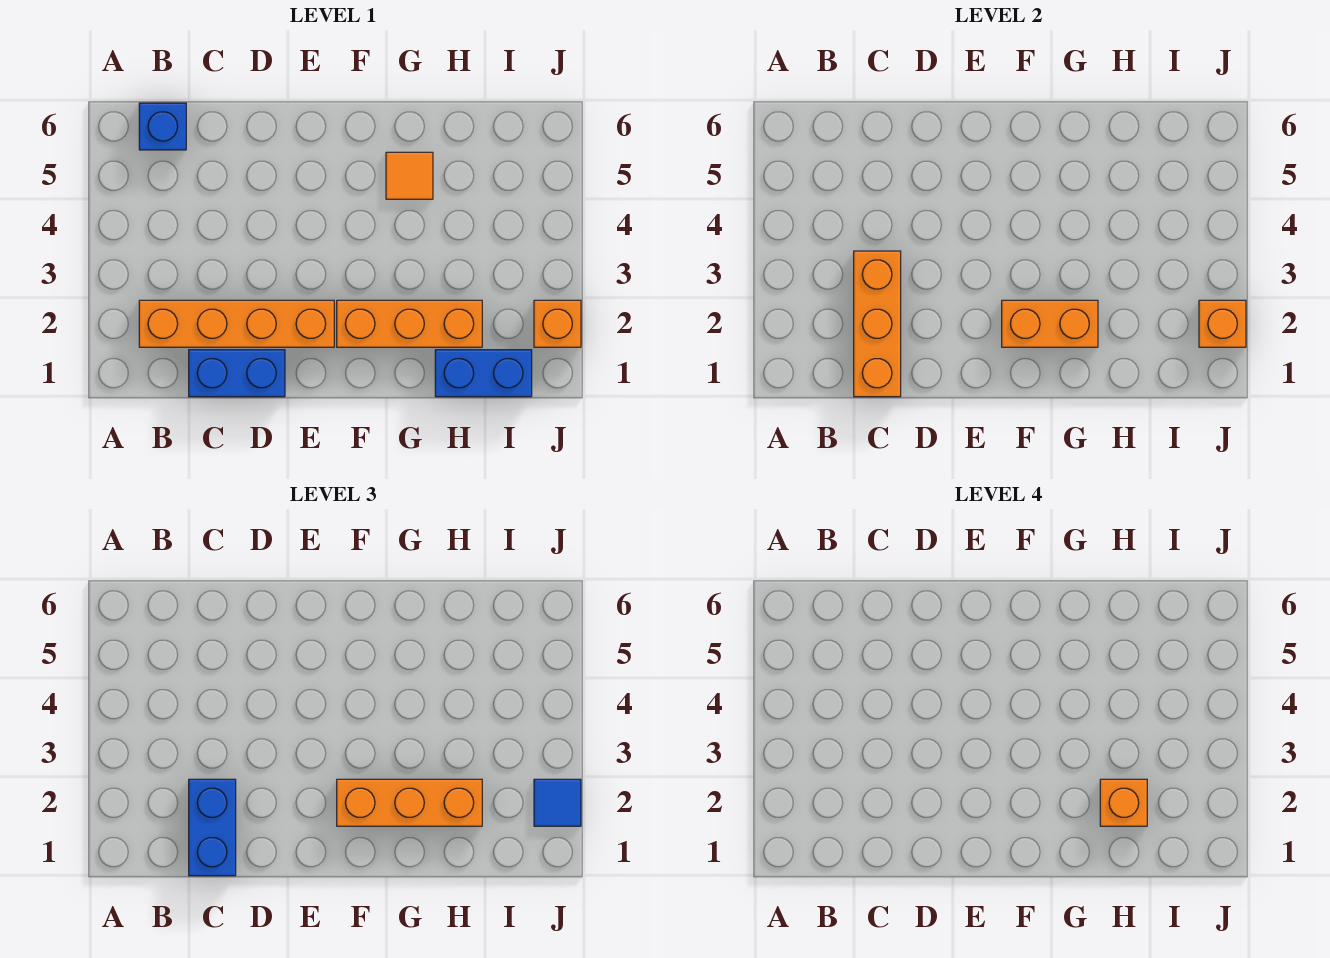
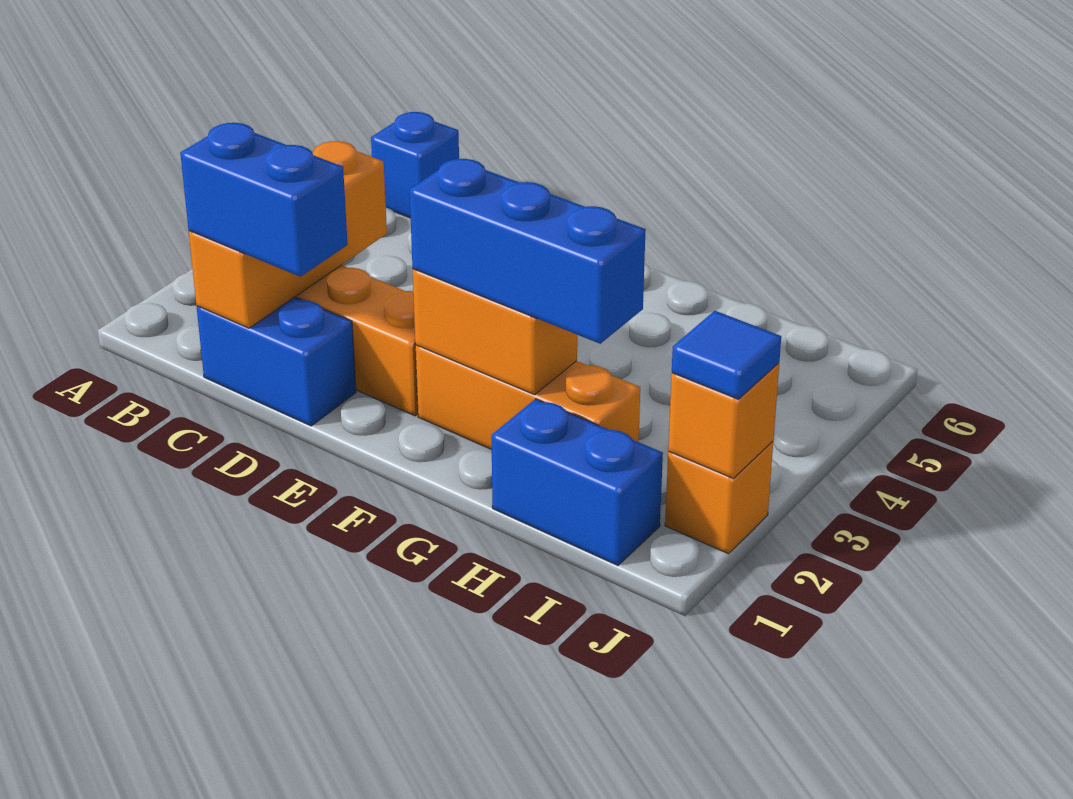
blue brick C1:C2 level 3 -> blue brick C1:D1 level 3
orange brick F2:H2 level 3 -> blue brick F2:H2 level 3
orange tile G5 level 1 -> none
orange brick H2 level 4 -> none

